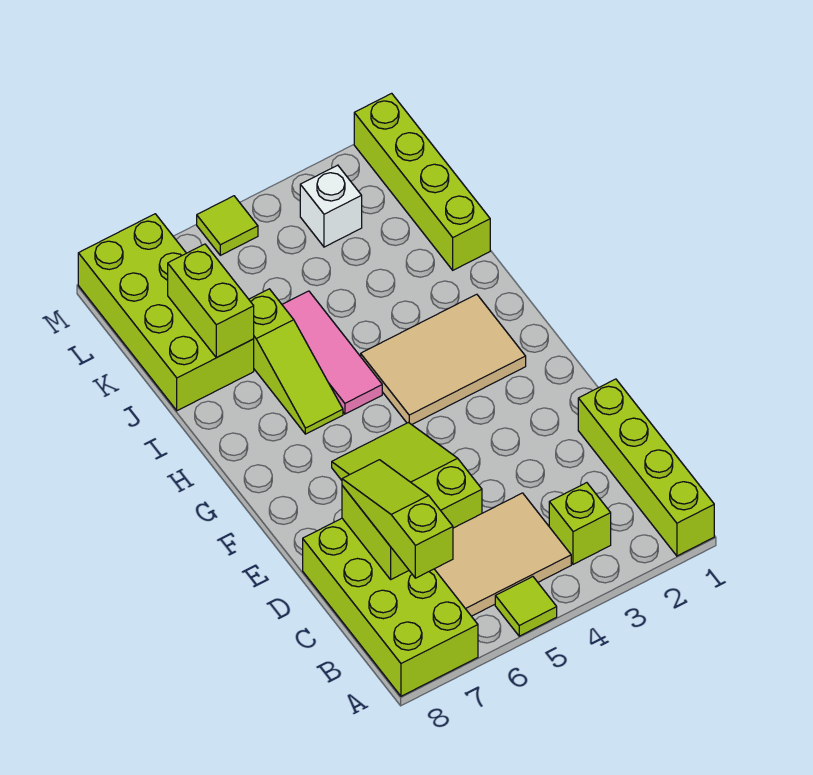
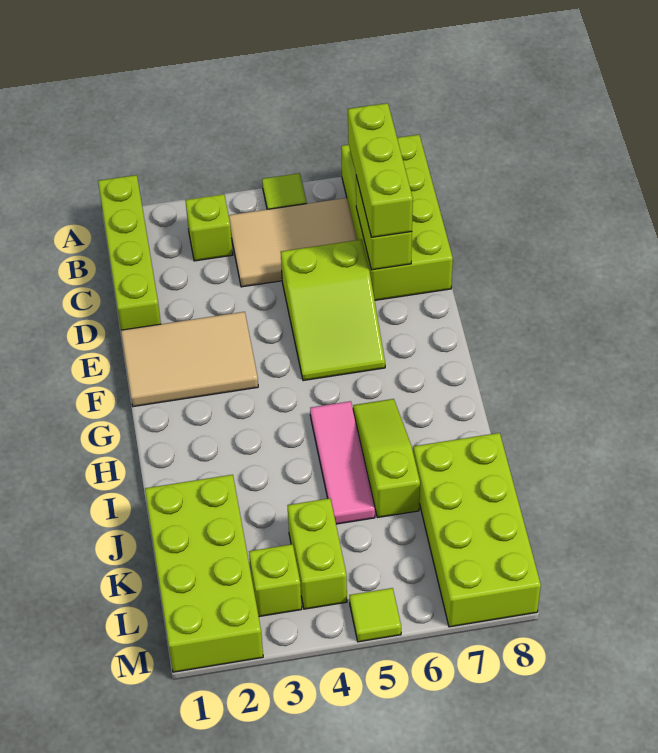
lime slope B7:D7 level 3 top B -> lime brick B7:D7 level 3
tan tile G2:H4 level 1 -> tan tile E1:F3 level 1
lime brick J1:M1 level 1 -> lime brick J1:M2 level 1
lime brick J7:K7 level 2 -> lime brick K4:L4 level 1
white brick L3 level 1 -> lime brick L3 level 1

